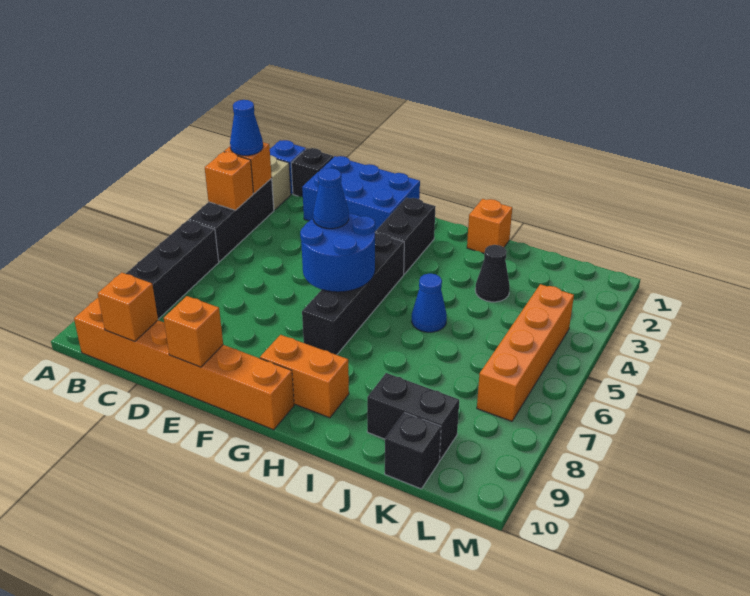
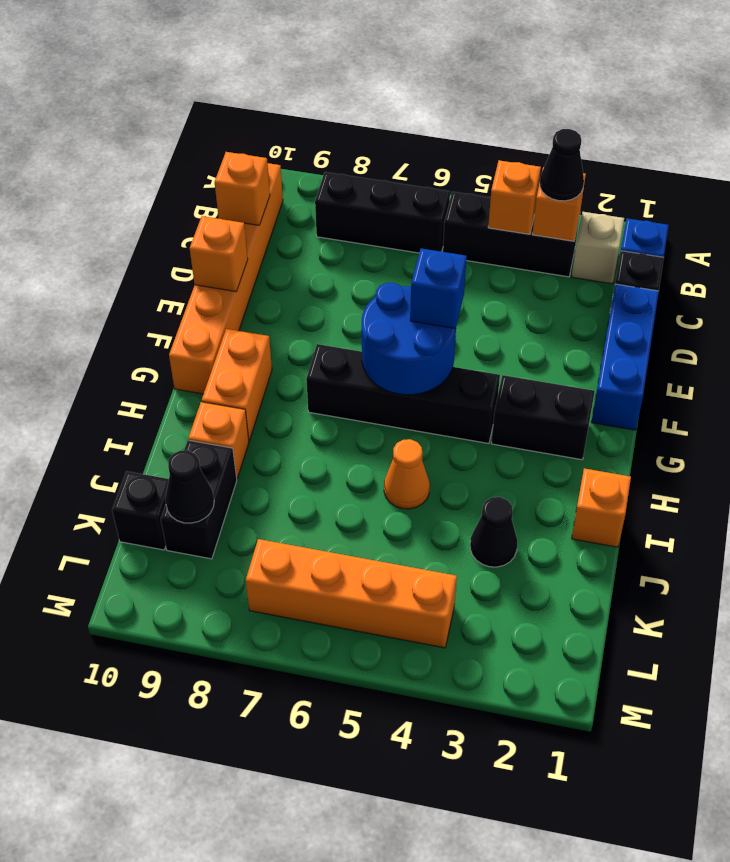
blue cone B3 level 3 -> black cone B3 level 3
blue brick D1:F2 level 1 -> blue brick D1:F1 level 1
blue cone F5 level 3 -> blue brick F5 level 3
blue cone I5 level 1 -> orange cone I5 level 1
none -> orange brick I9 level 1
none -> black cone K9 level 2

